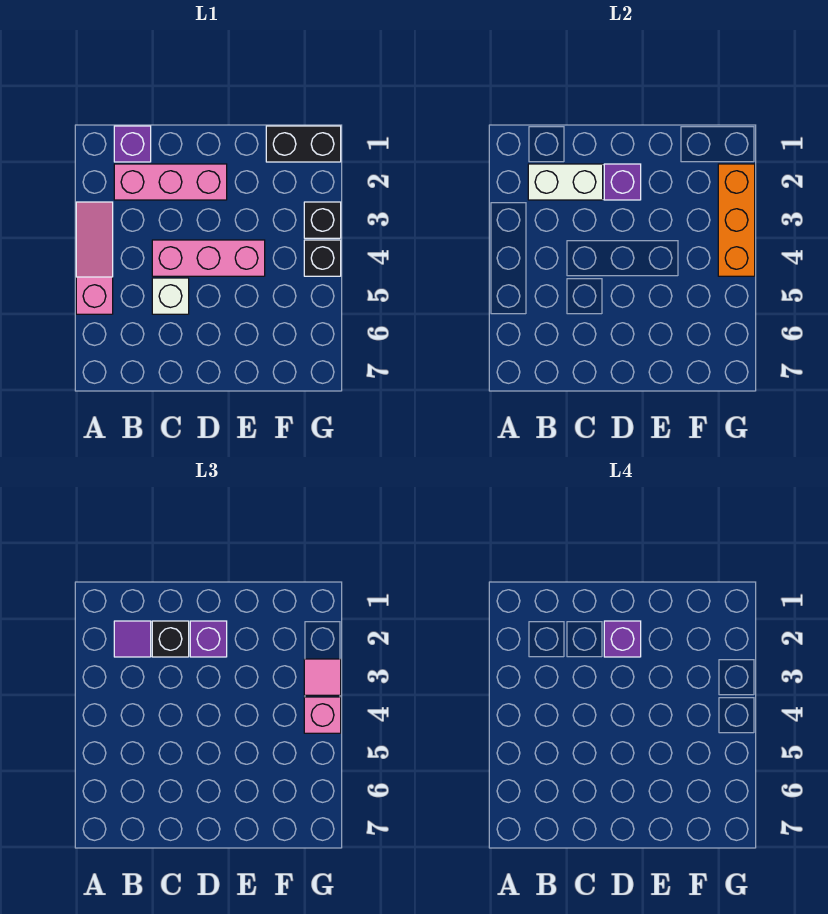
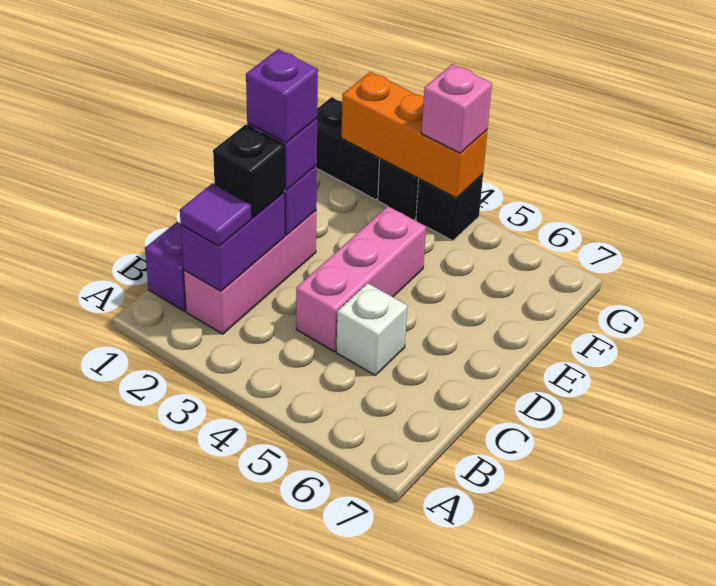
pink slope A3:A5 level 1 top 5 -> none
white brick B2:C2 level 2 -> purple brick B2:C2 level 2
black brick F1:G1 level 1 -> black brick G1:G2 level 1
pink tile G3 level 3 -> none

